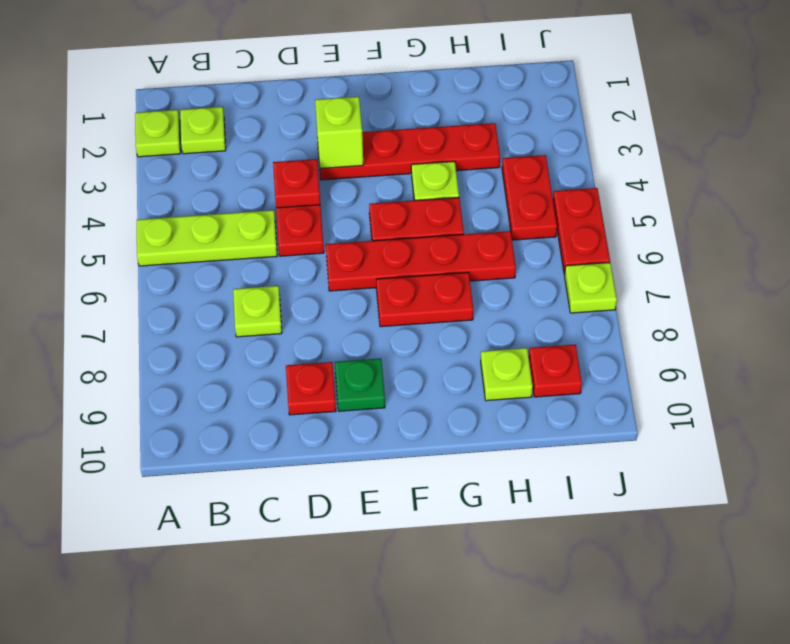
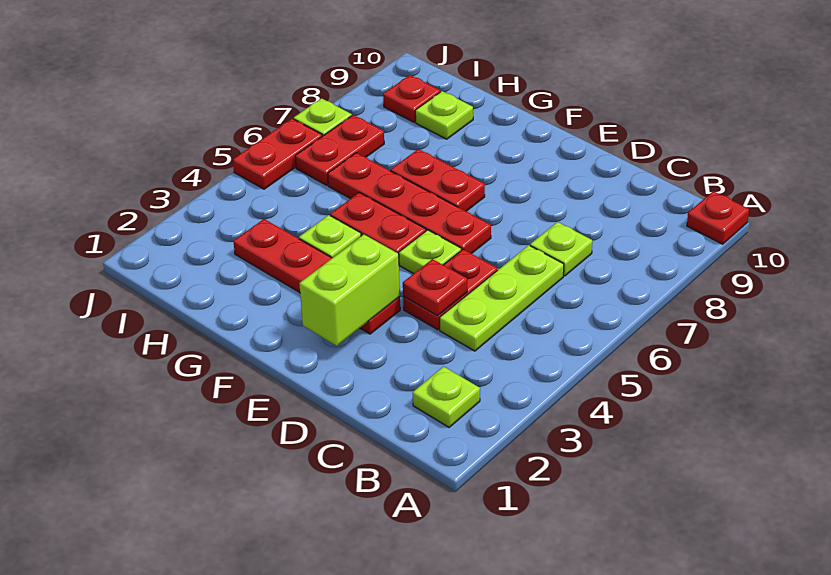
lime plate A2 level 1 -> lime plate E5 level 1
lime plate A5:C5 level 1 -> lime plate C4:C6 level 1
red plate D9 level 1 -> red plate A10 level 1
lime brick E3 level 2 -> lime brick E2:E3 level 2
green plate E9 level 1 -> none
red plate I4:I5 level 1 -> red plate I6:I7 level 1

